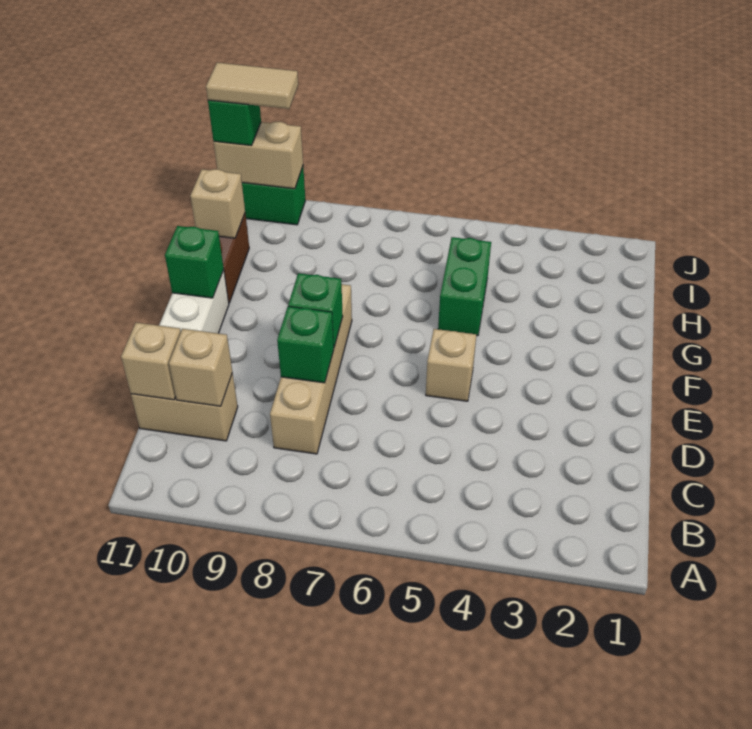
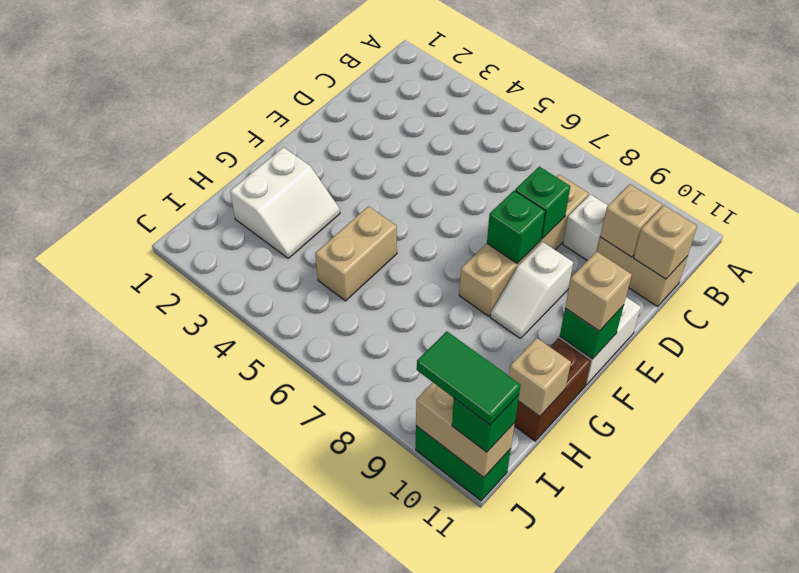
none -> white brick C9 level 1
tan brick E5 level 1 -> tan brick F11 level 3
none -> white slope E9:F9 level 1 top E
none -> white slope G2:H3 level 1 top 2
green brick G5:H5 level 1 -> tan brick G5:H5 level 1
tan tile J10:J11 level 4 -> green tile J10:J11 level 4

